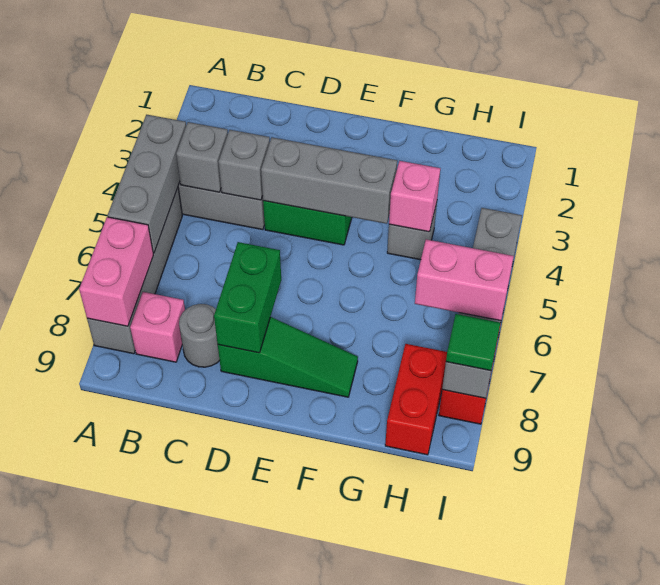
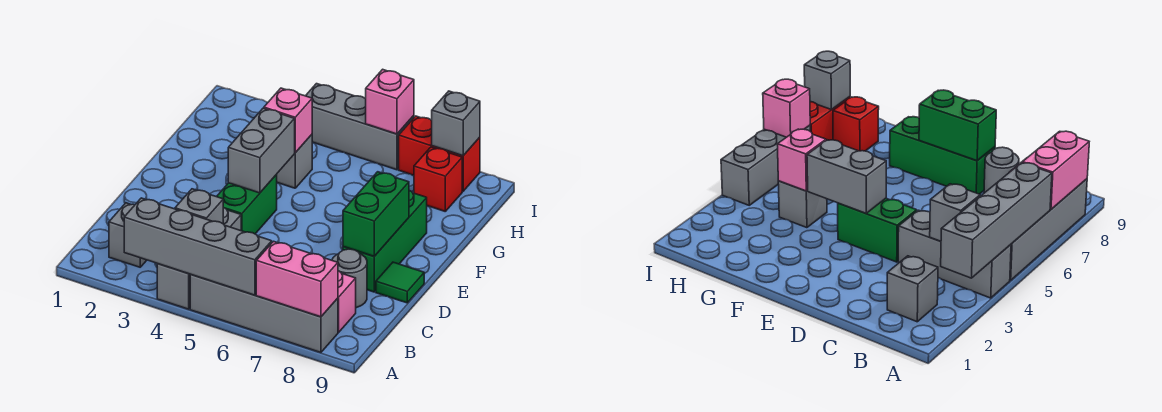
grey brick A4:A6 level 2 -> grey brick A3:A6 level 2
grey brick C4 level 2 -> grey brick B2 level 1
grey brick D4:F4 level 2 -> grey brick E4:F4 level 2
green brick D7:D8 level 2 -> green brick D8:E8 level 2
green slope D8:F8 level 1 top D -> green brick D8:F8 level 1
pink brick H6:I6 level 2 -> pink brick I6 level 2
red brick H8:H9 level 1 -> red brick H8 level 1
green tile I8 level 3 -> green tile D9 level 1

